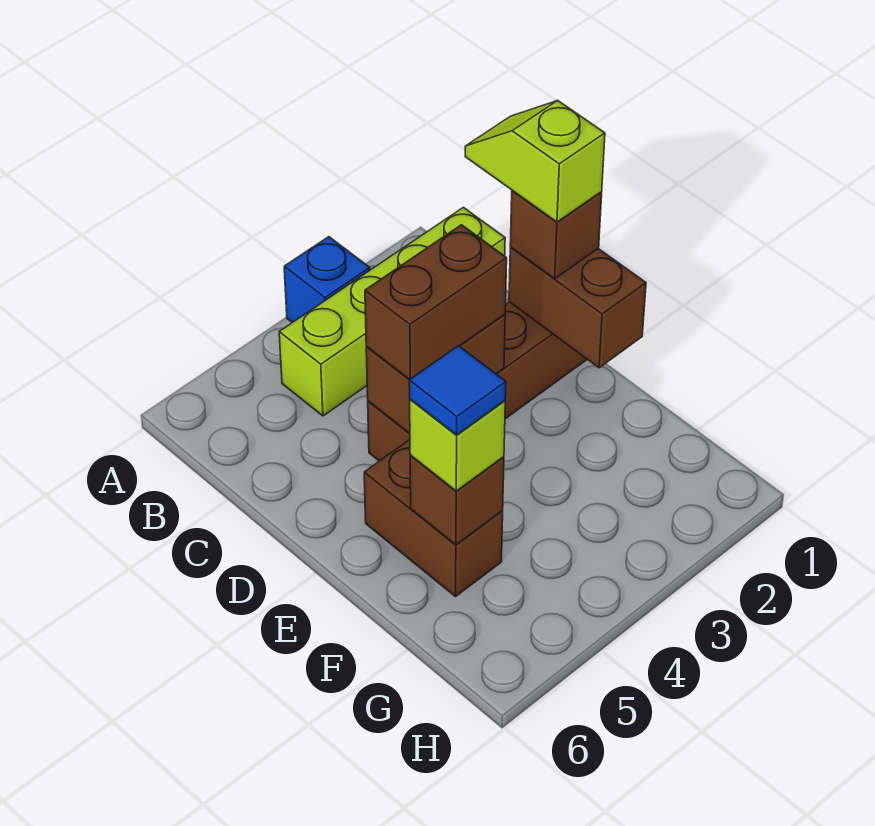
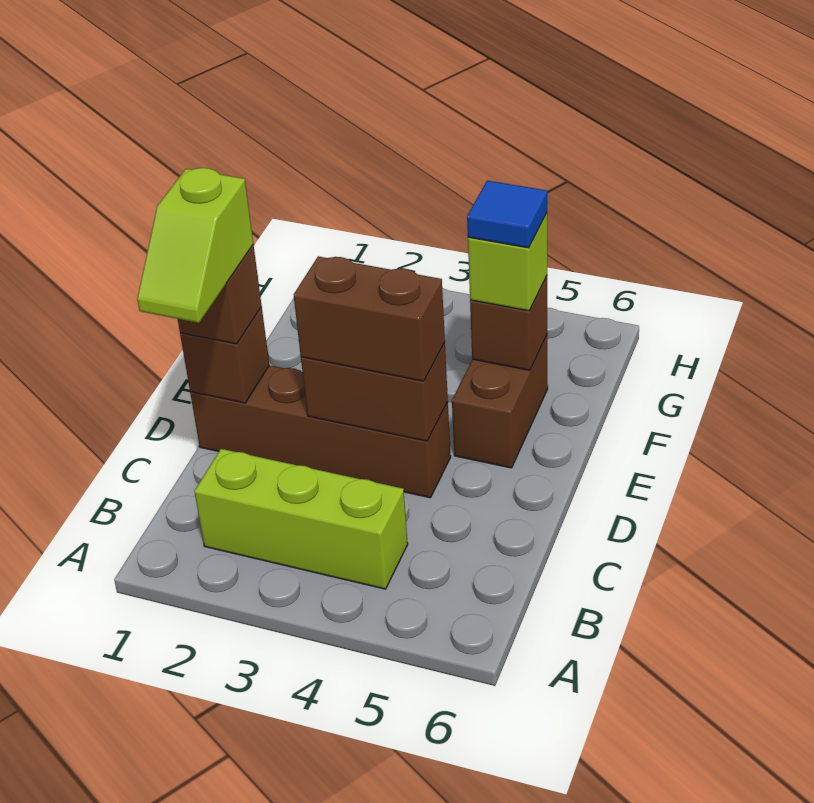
blue brick A3 level 1 -> none
lime brick B1:B4 level 1 -> lime brick B2:B4 level 1
brown brick D1:E1 level 2 -> brown brick D1 level 2

